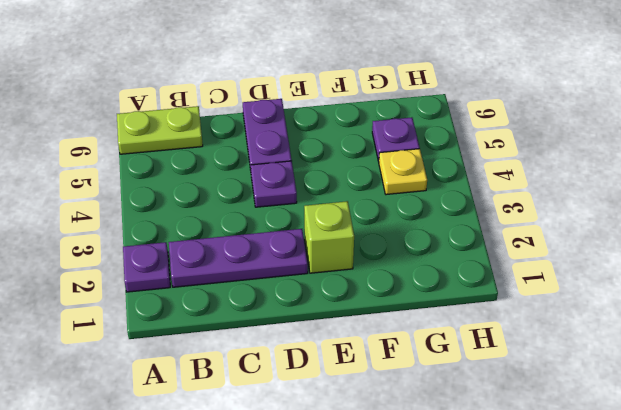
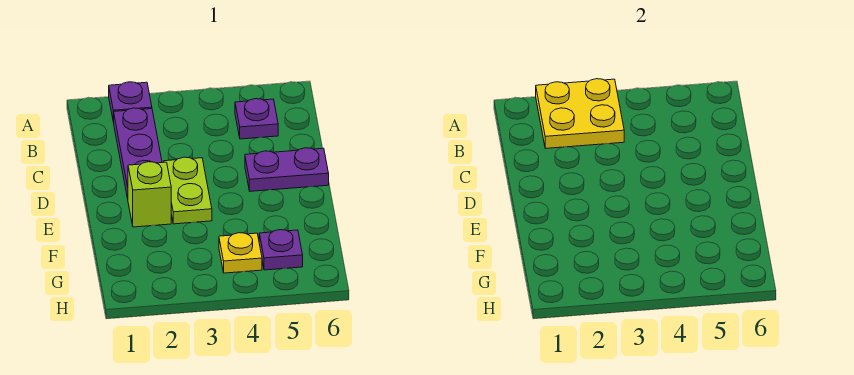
none -> yellow plate A2:B3 level 2
lime plate A6:B6 level 1 -> lime plate D3:E3 level 1
purple plate D4 level 1 -> purple plate B5 level 1

